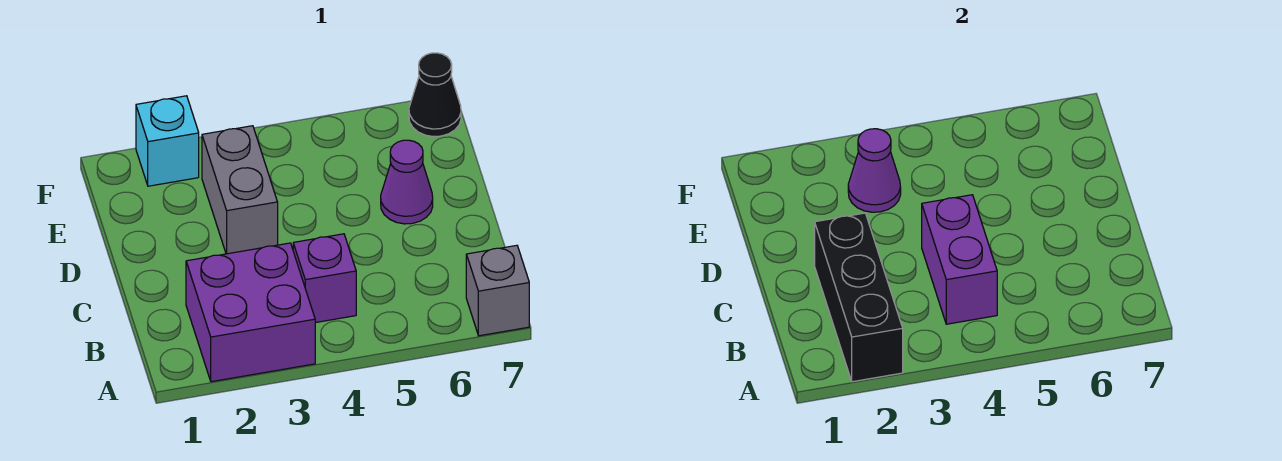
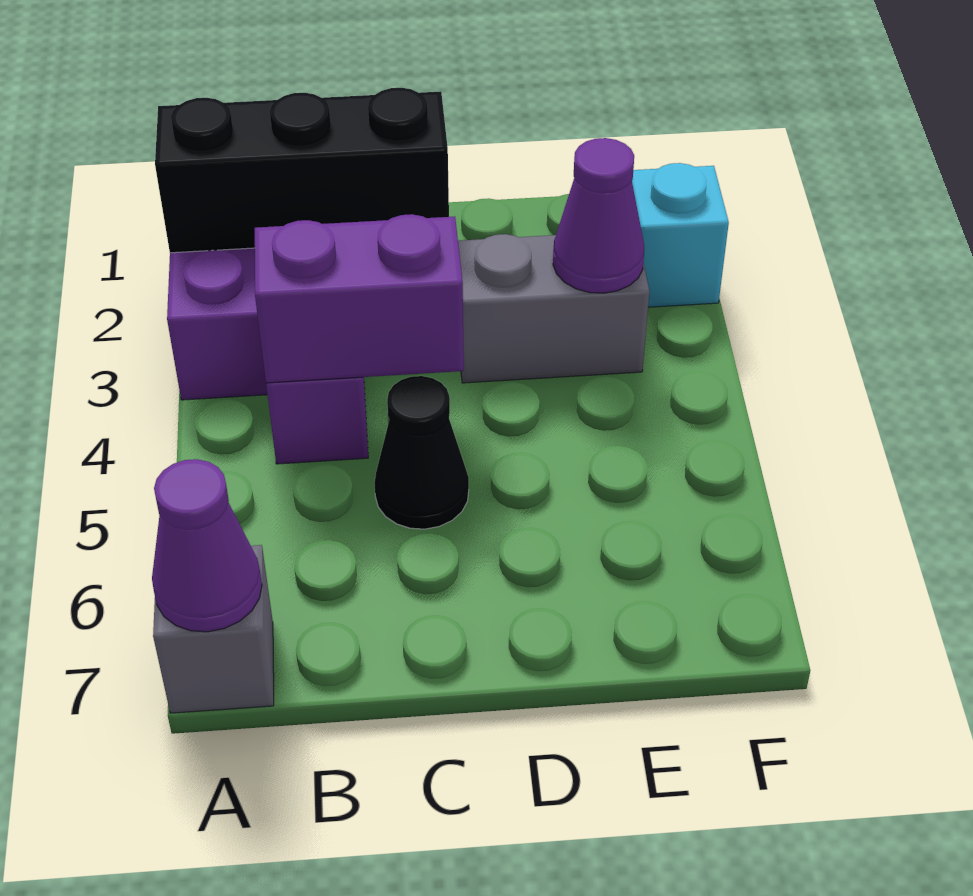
purple cone D6 level 1 -> purple cone A7 level 2
black cone F7 level 1 -> black cone C5 level 1

